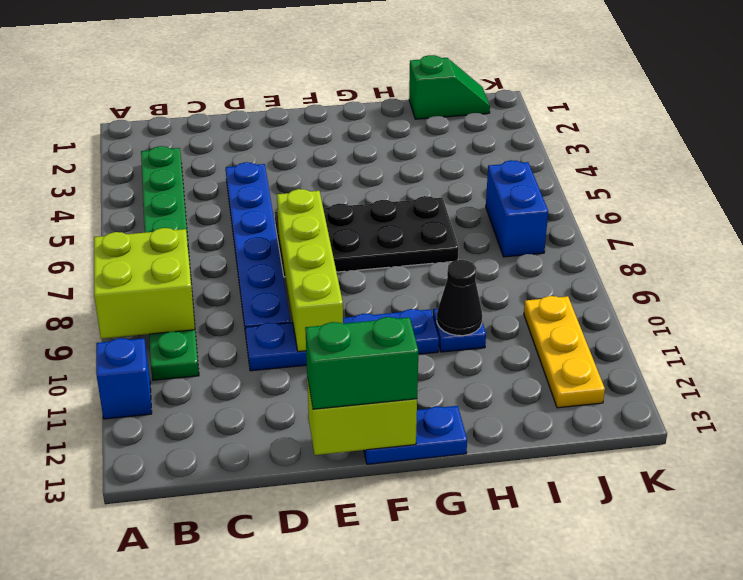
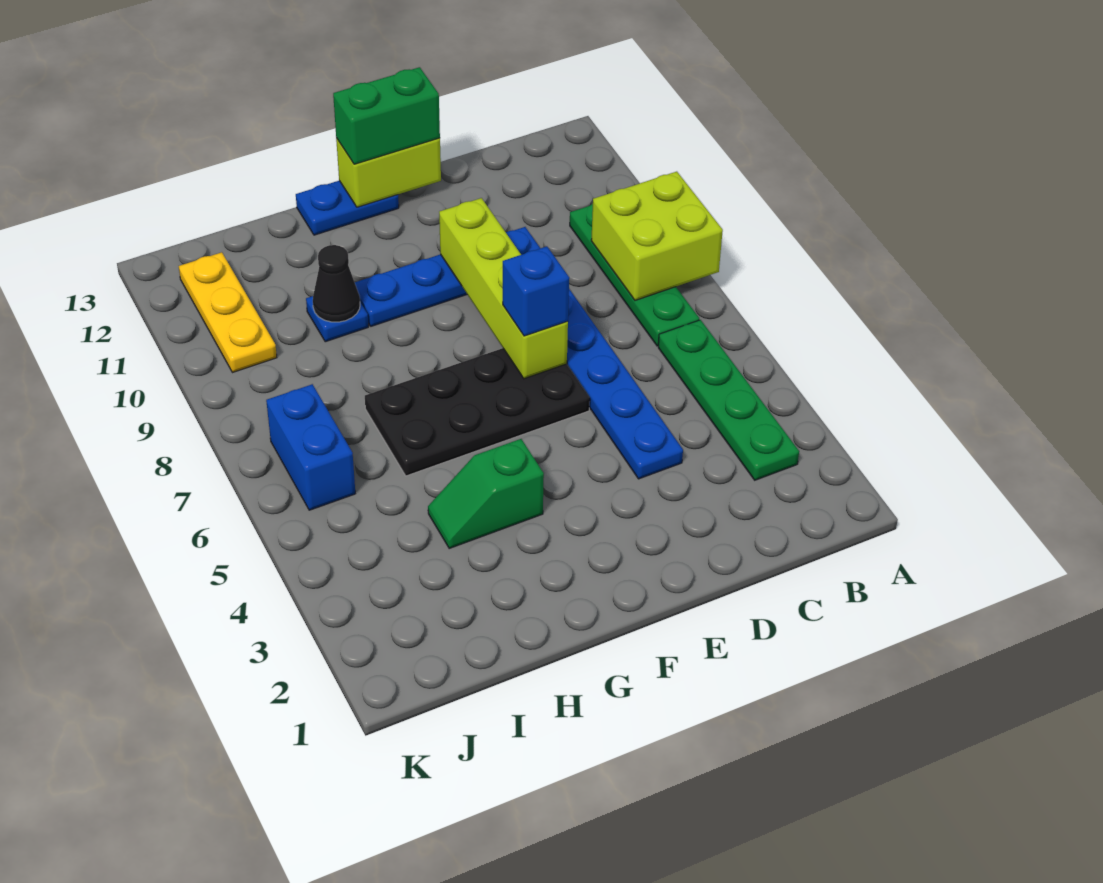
blue brick A11 level 1 -> blue brick E7 level 3
green slope I1:J1 level 1 top I -> green slope G4:H4 level 1 top G

